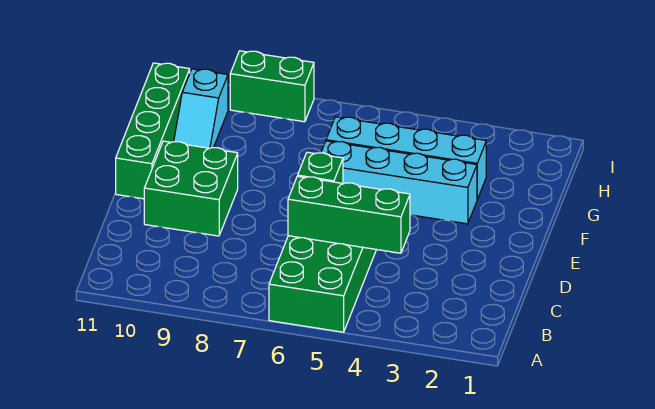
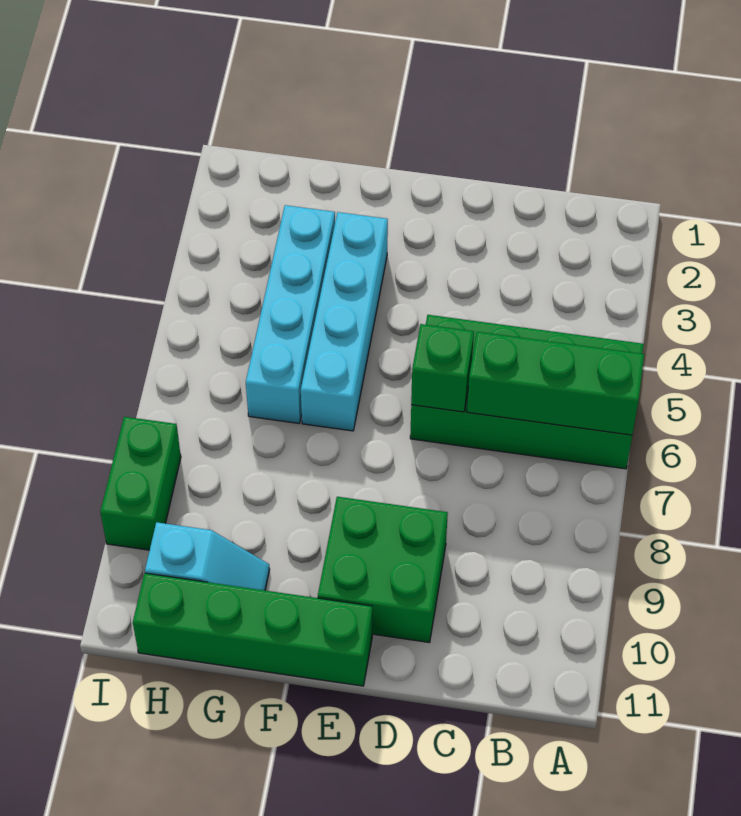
green brick C4:C6 level 2 -> green brick A6:C6 level 2

